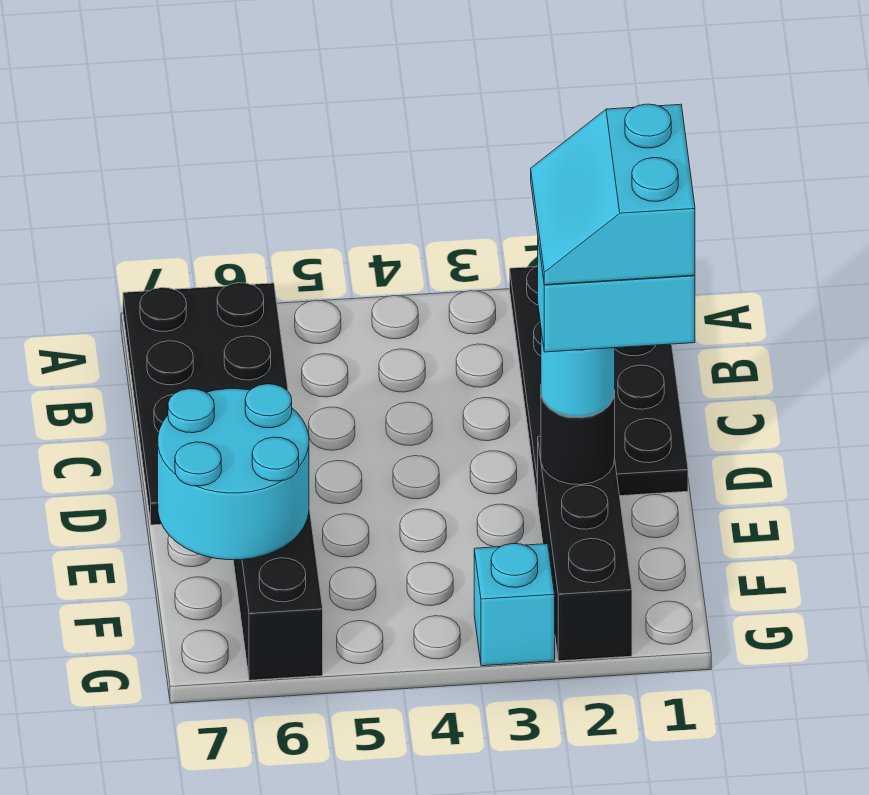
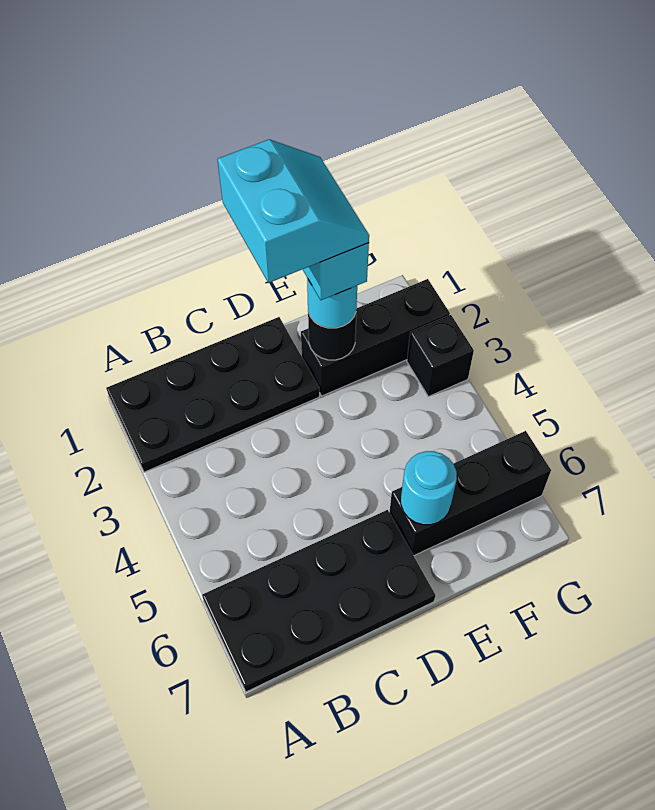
cyan slope D1:E2 level 5 top 1 -> cyan slope D1:E2 level 5 top D
cyan round brick E6:F7 level 2 -> cyan round brick E6 level 2
cyan brick G3 level 1 -> black brick G3 level 1

